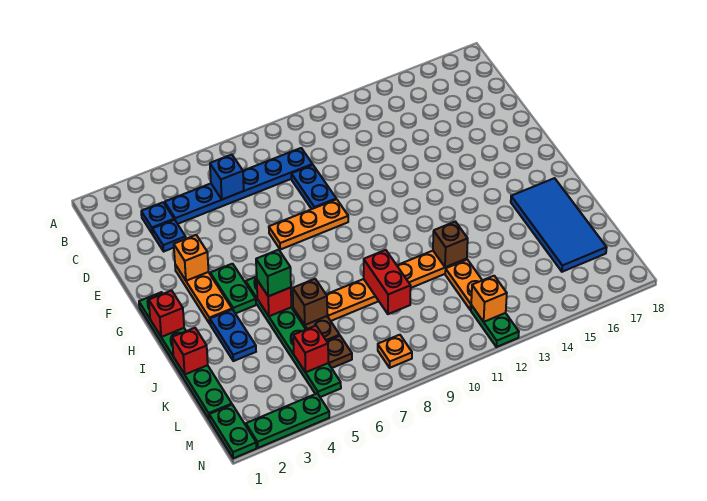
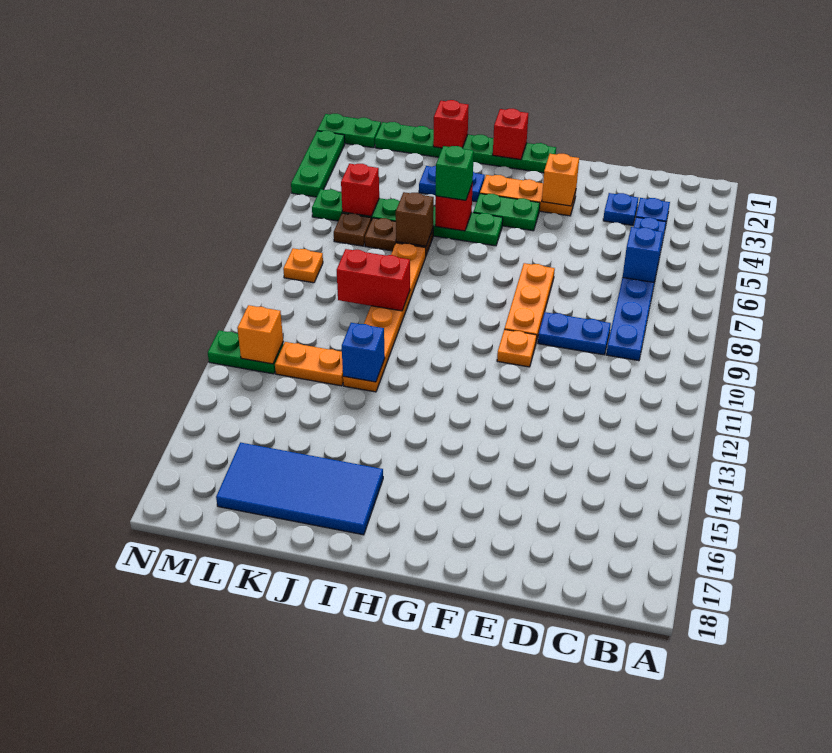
none -> orange plate F10 level 1
brown brick J12 level 2 -> blue brick J12 level 2

